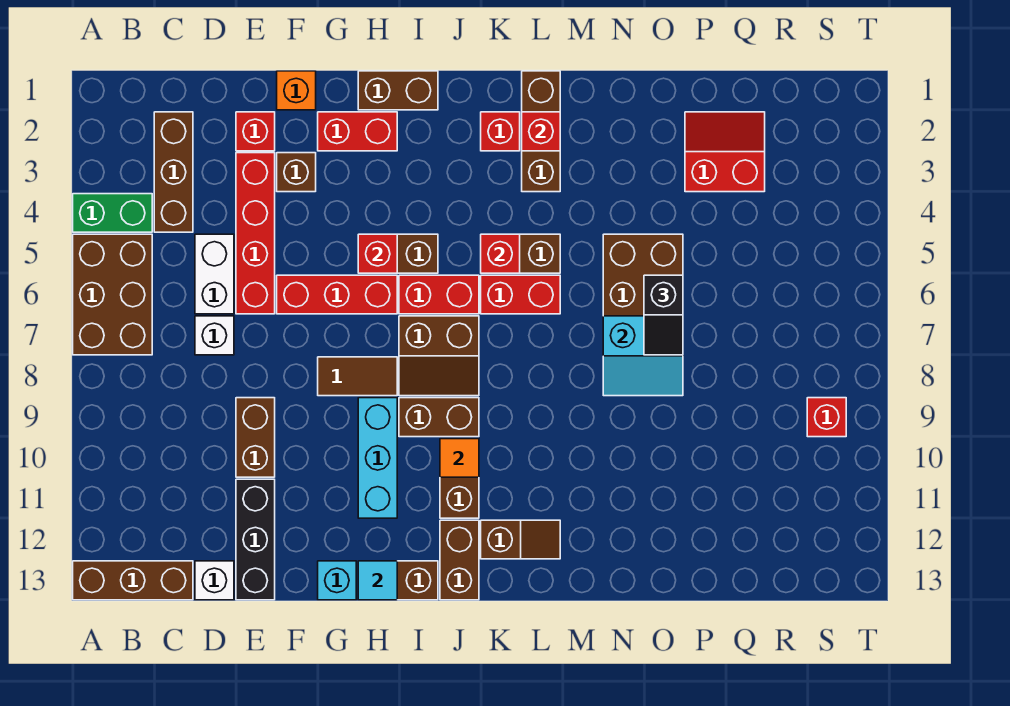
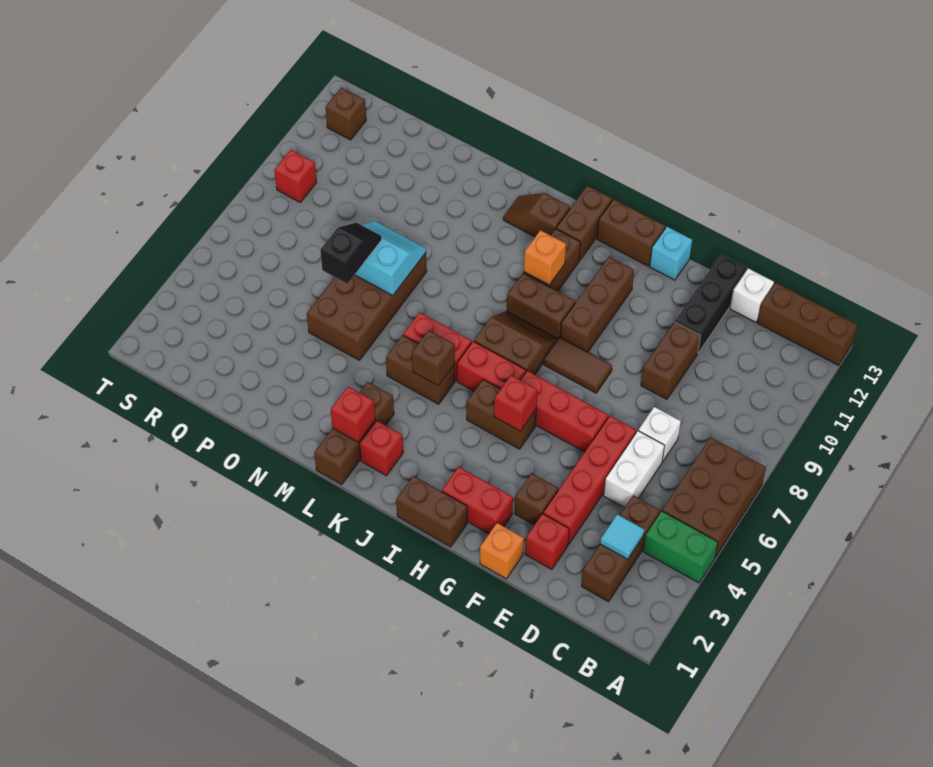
cyan brick H9:H11 level 1 -> brown brick H9:H11 level 1
cyan tile H13 level 2 -> cyan tile C3 level 2
orange tile J10 level 2 -> orange brick J10 level 2
red brick K5 level 2 -> brown brick K5 level 2
red slope P2:Q3 level 1 top 3 -> none
none -> brown brick S12 level 1

